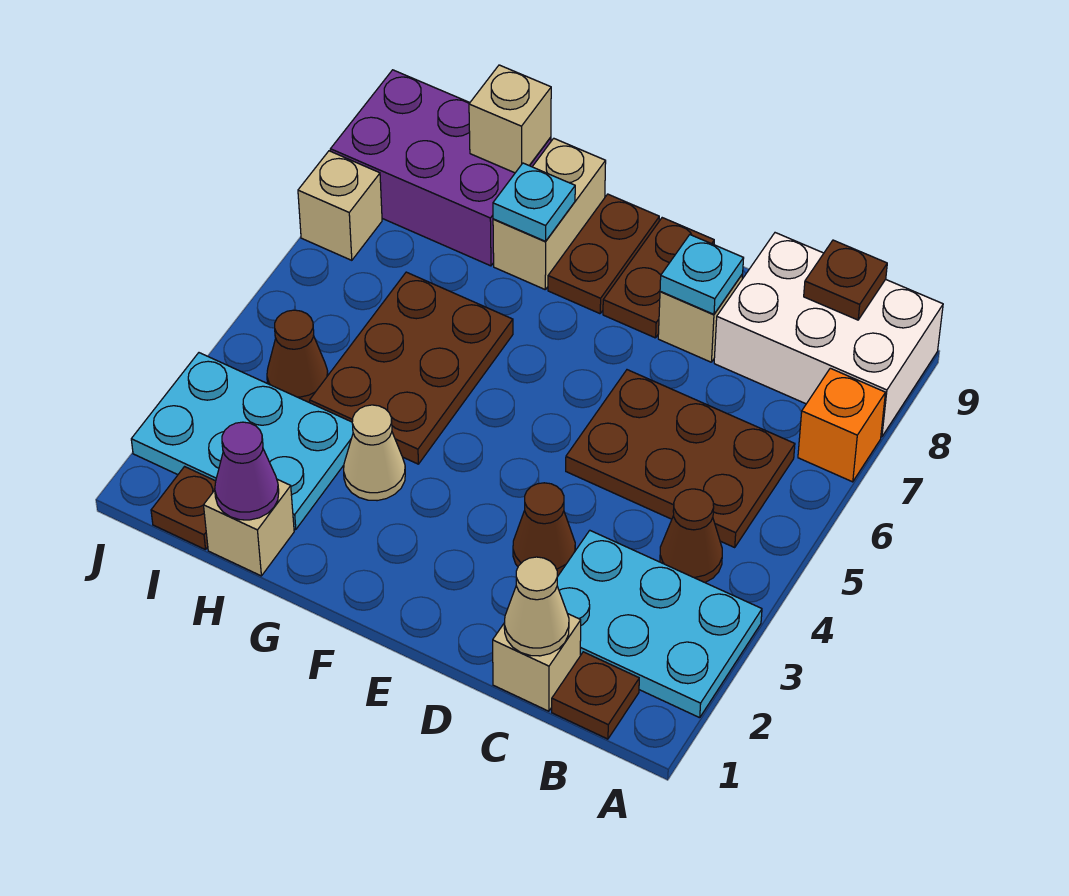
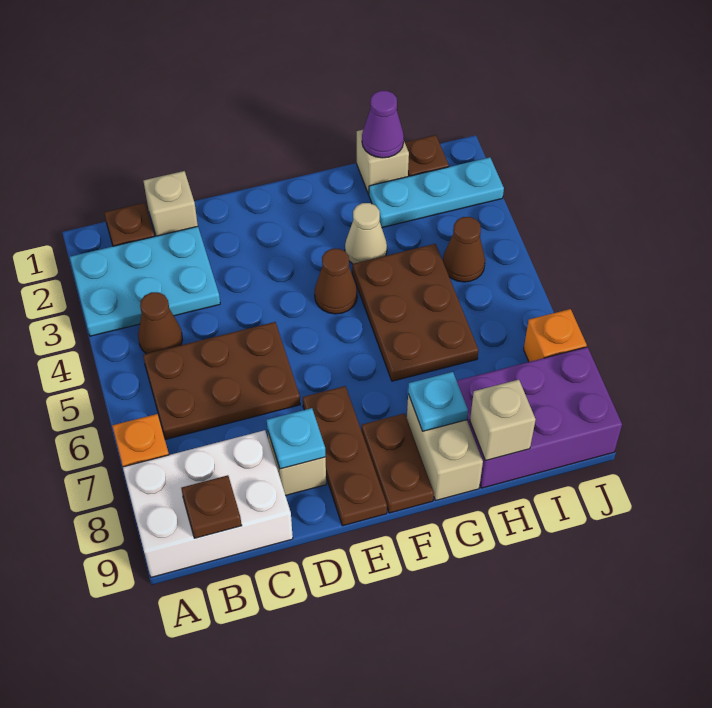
tan cone C1 level 2 -> none
brown cone D3 level 1 -> brown cone F4 level 1
brown plate E8:E9 level 1 -> brown plate E7:E9 level 1
cyan plate H2:J3 level 1 -> cyan plate H2:J2 level 1
tan brick J7 level 1 -> orange brick J7 level 1

